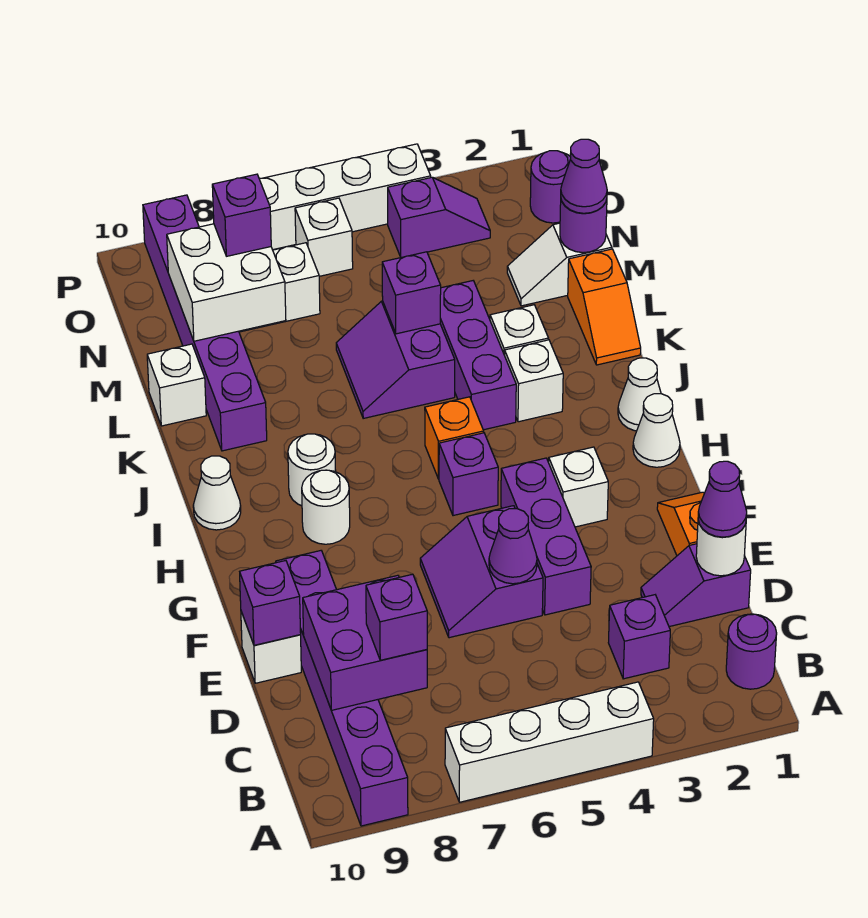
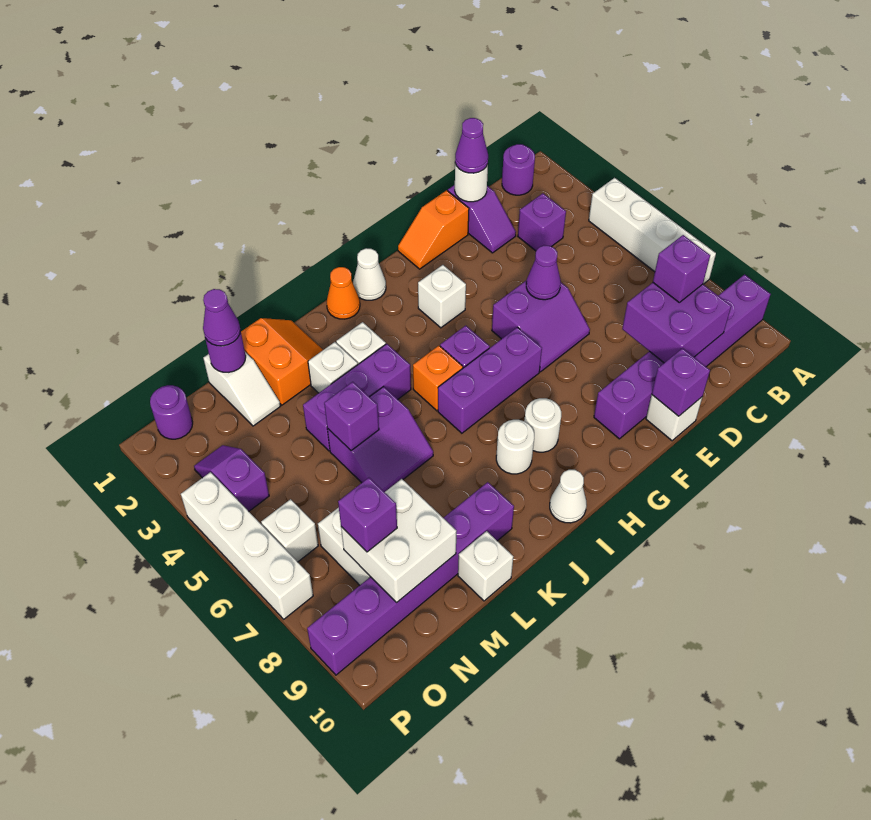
purple brick E4:G4 level 1 -> purple brick G6:I6 level 1
white cone I1 level 1 -> orange cone I1 level 1
orange slope K1:L1 level 1 top L -> orange slope K1:L2 level 1 top L

